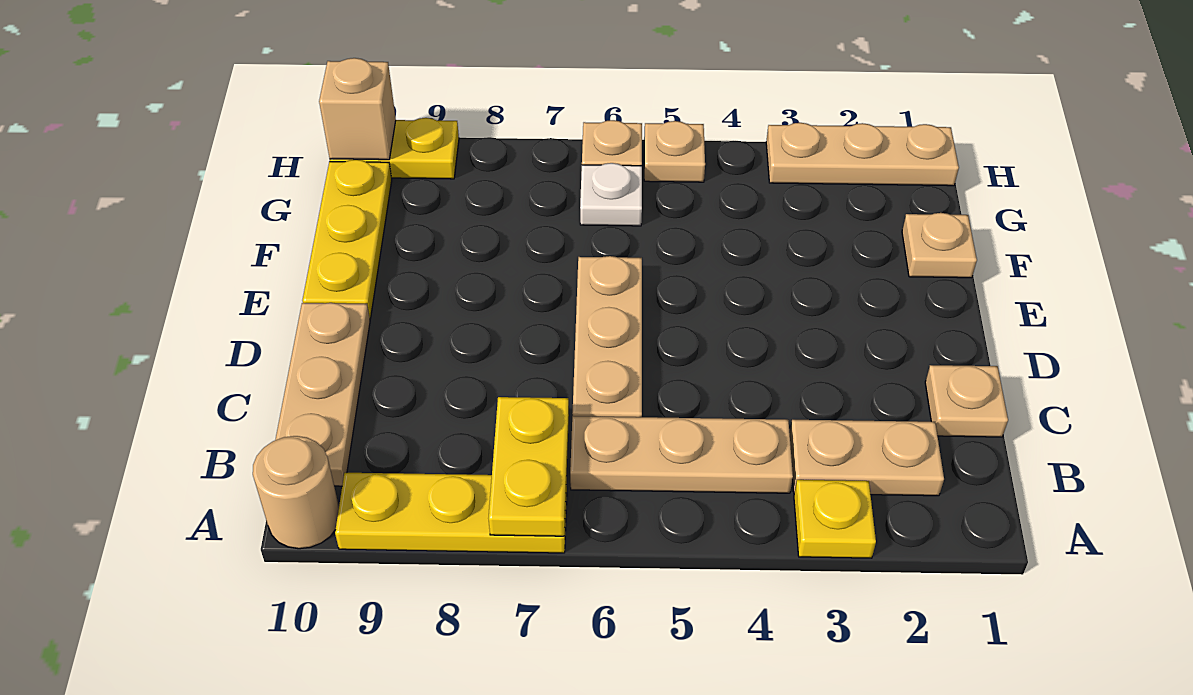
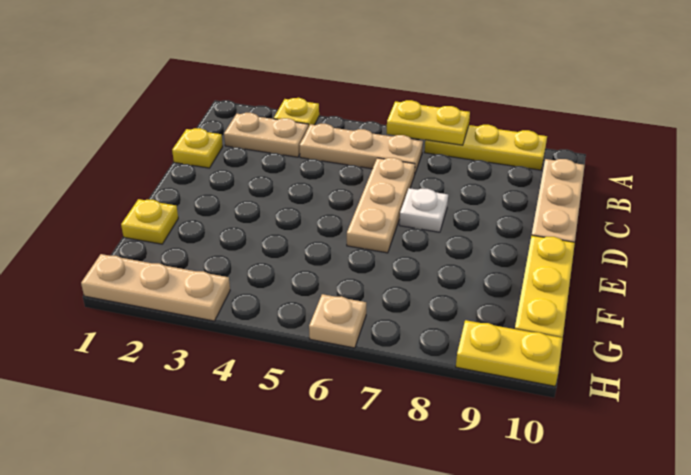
yellow plate A7:B7 level 2 -> yellow plate A6:A7 level 2
tan round brick A10 level 1 -> none
tan plate C1 level 1 -> yellow plate C1 level 1
tan plate F1 level 1 -> yellow plate F1 level 1
white plate G6 level 1 -> white plate D7 level 1
tan plate H5 level 1 -> none
tan brick H10 level 2 -> none

